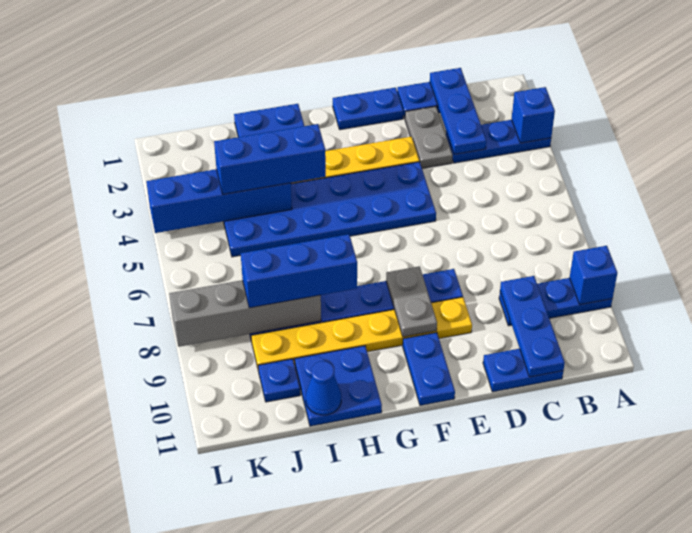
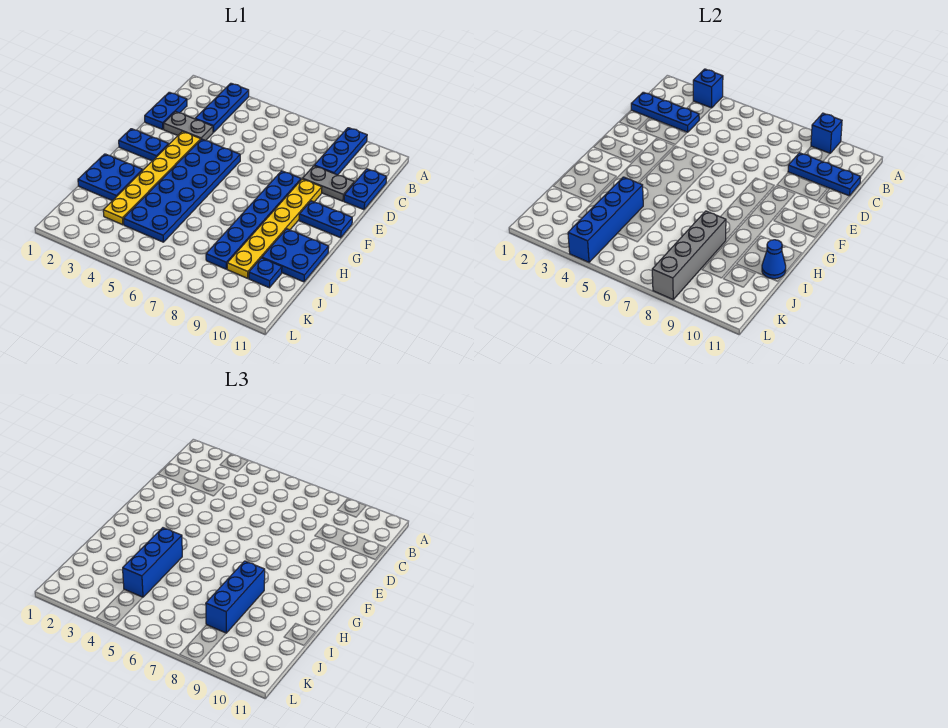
blue plate E1:F1 level 1 -> blue plate F1:F2 level 1
grey plate F8:F9 level 2 -> grey plate D9:D10 level 1

